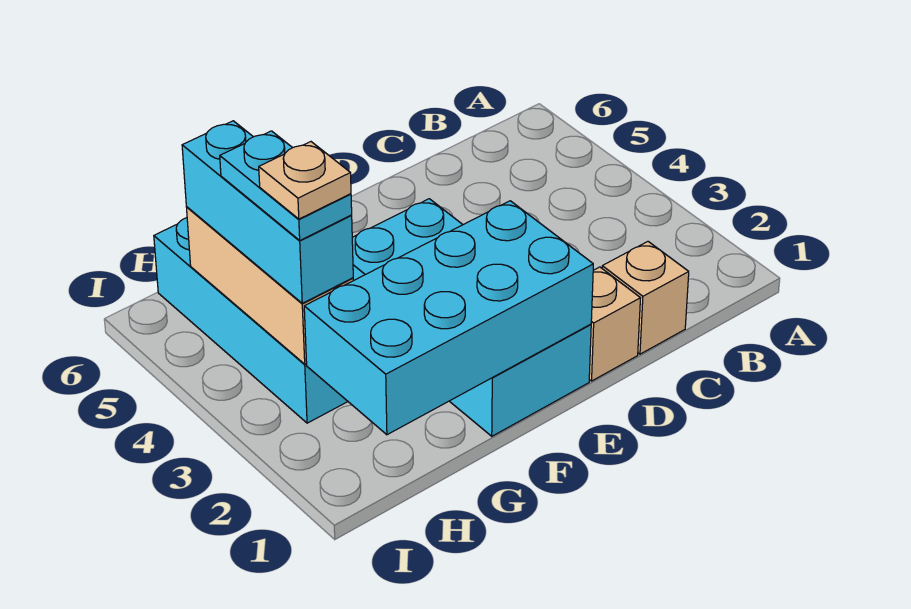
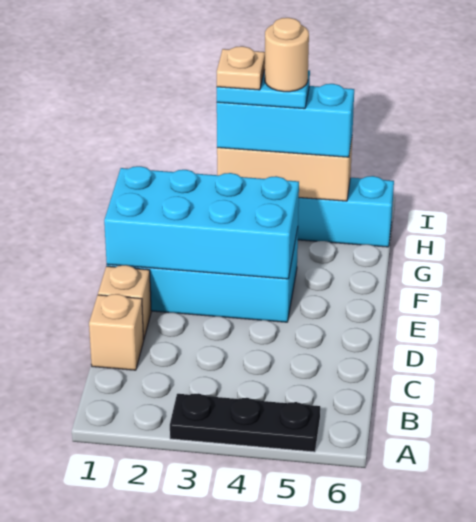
none -> black plate A3:A5 level 1
cyan brick E1:H2 level 2 -> cyan brick E1:F4 level 2
none -> tan round brick H4 level 5

